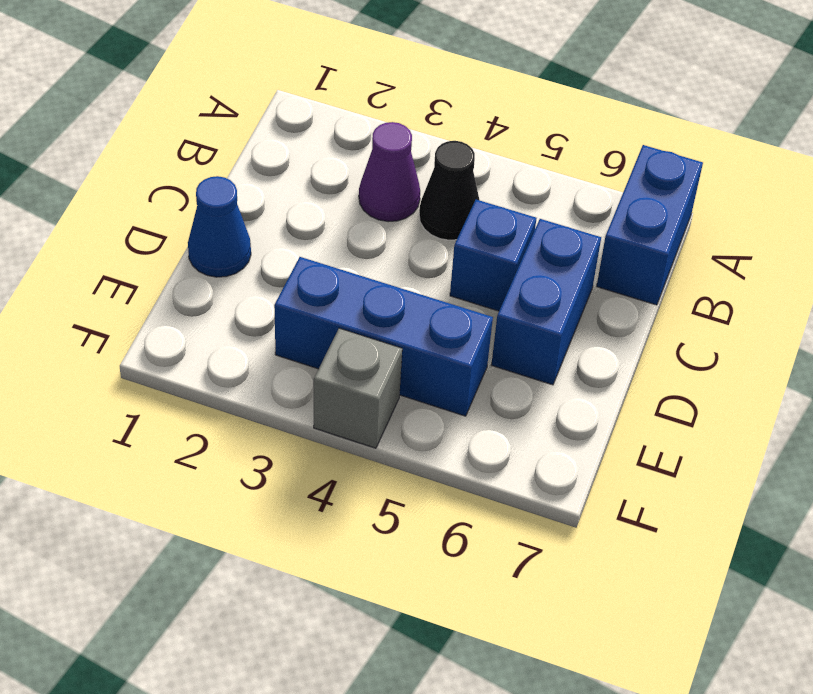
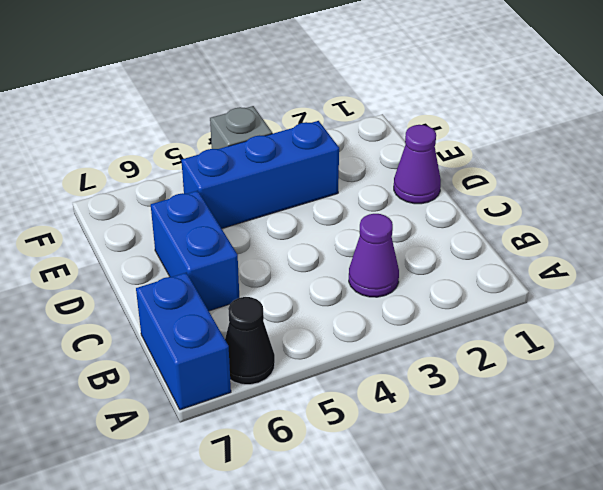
black cone B4 level 1 -> black cone A6 level 1
blue brick C5 level 1 -> none
blue cone D1 level 1 -> purple cone D1 level 1

